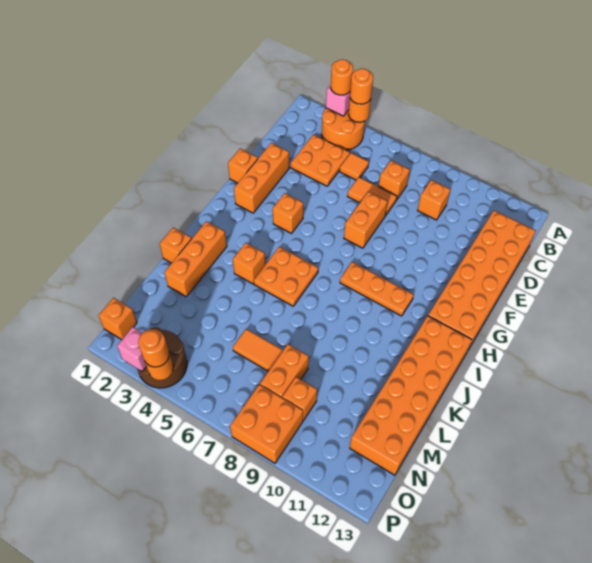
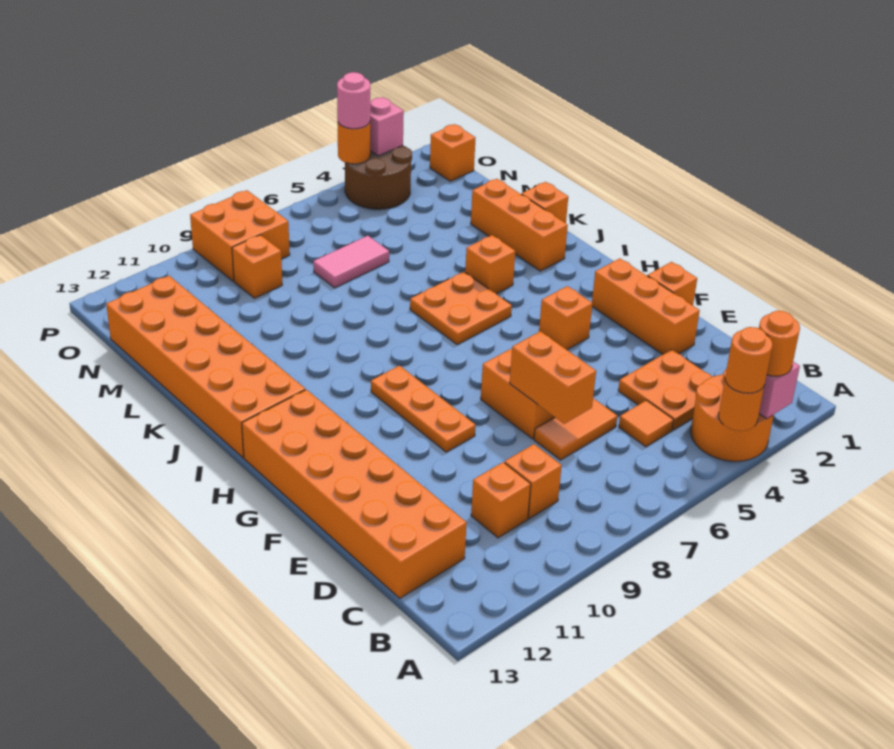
orange brick C7 level 1 -> orange brick C10 level 1
orange plate H8:H10 level 1 -> orange plate F9:H9 level 1
orange tile M6:M7 level 1 -> pink tile M6:M7 level 1
orange brick M8:N8 level 1 -> orange brick D7:E7 level 2
orange round brick P4 level 3 -> pink round brick P4 level 3

